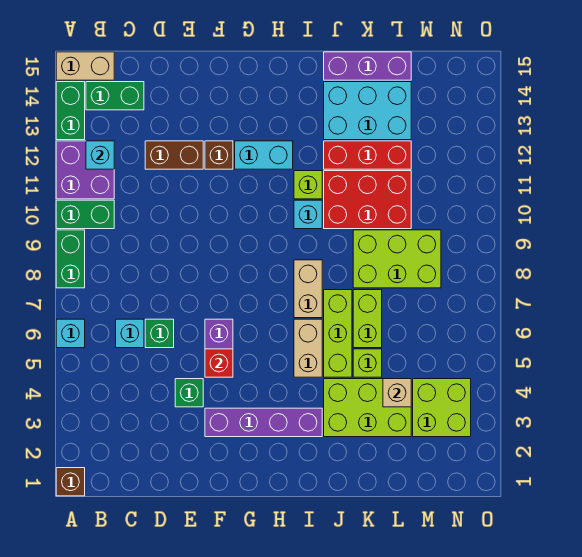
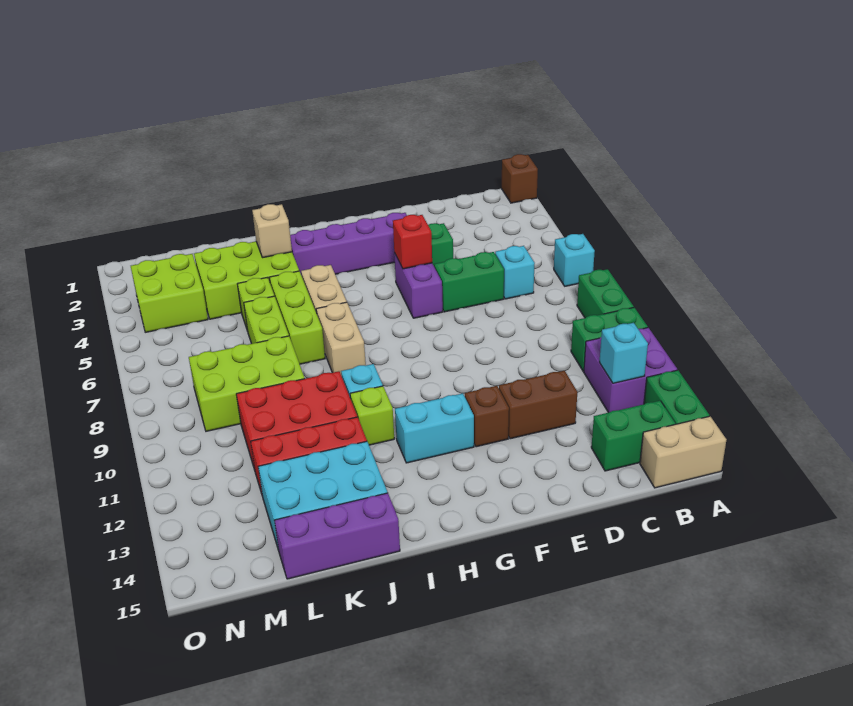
green brick D6 level 1 -> green brick D6:E6 level 1
tan brick L4 level 2 -> tan brick J3 level 2

